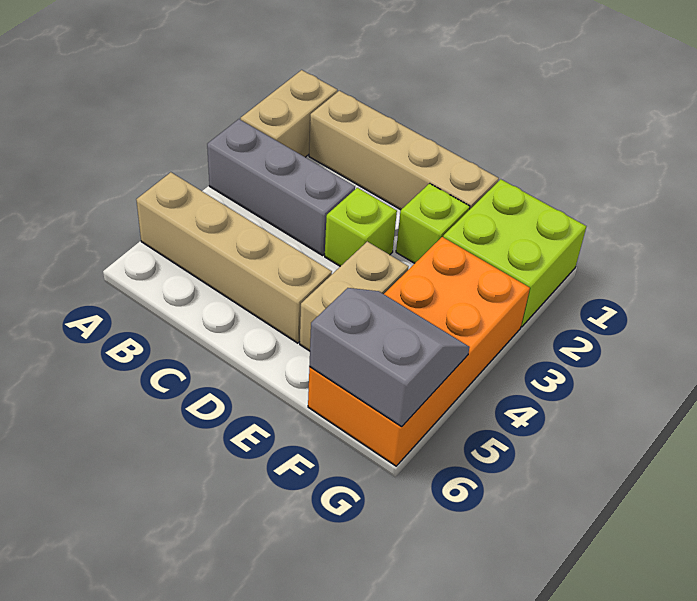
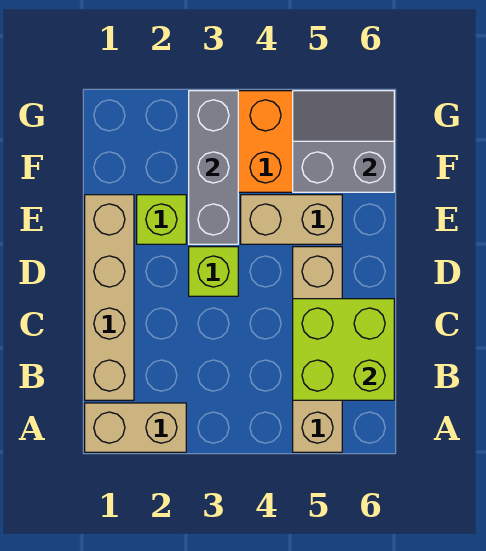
grey brick A3:C3 level 1 -> grey brick E3:G3 level 2
lime brick F1:G2 level 1 -> lime brick B5:C6 level 2
grey slope F5:G6 level 2 top 6 -> grey slope F5:G6 level 2 top F

